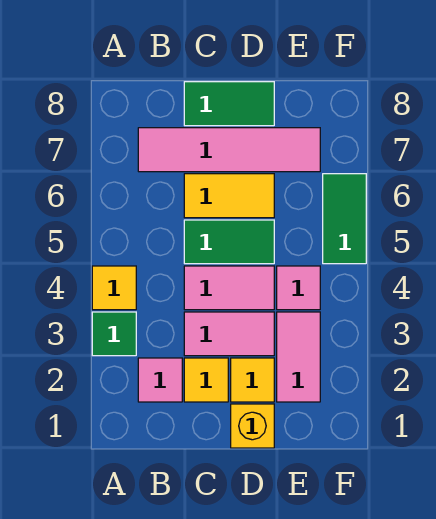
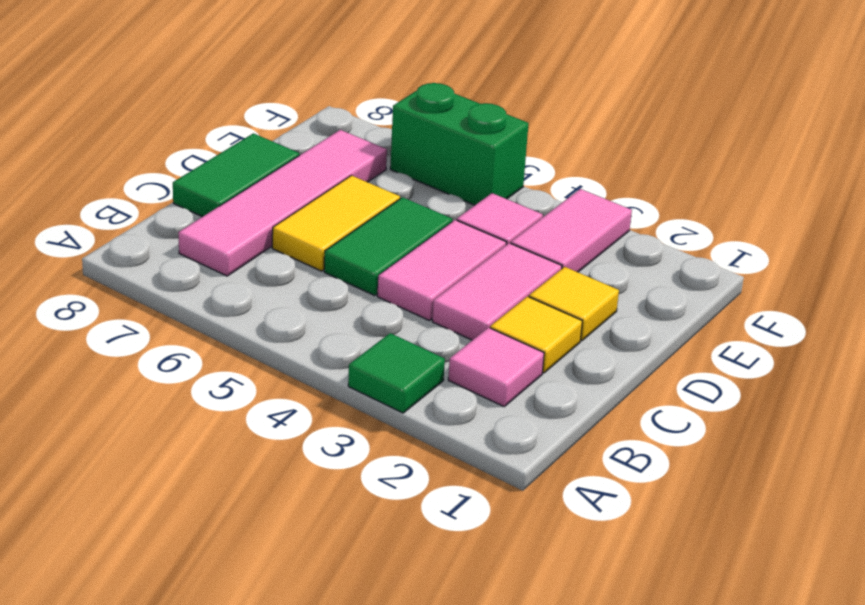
yellow tile A4 level 1 -> none
yellow brick D1 level 1 -> none
pink tile E2:E3 level 1 -> pink tile E3:F3 level 1
green tile F5:F6 level 1 -> green brick F5:F6 level 1

